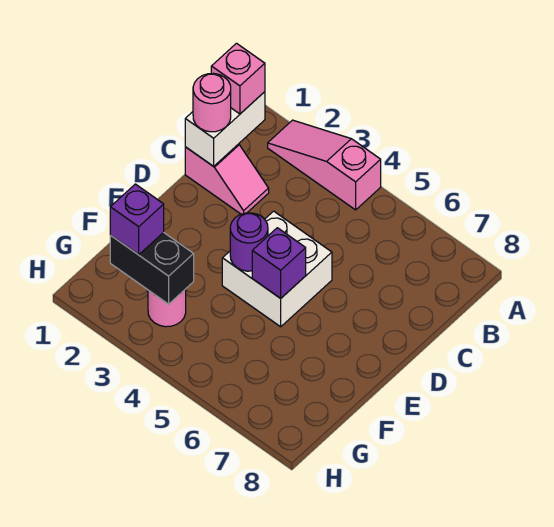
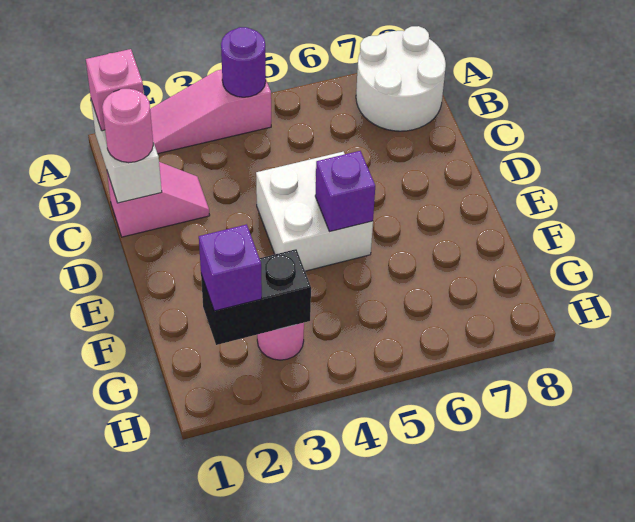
none -> white round brick A7:B8 level 1
purple round brick E4 level 2 -> purple round brick A4 level 2

